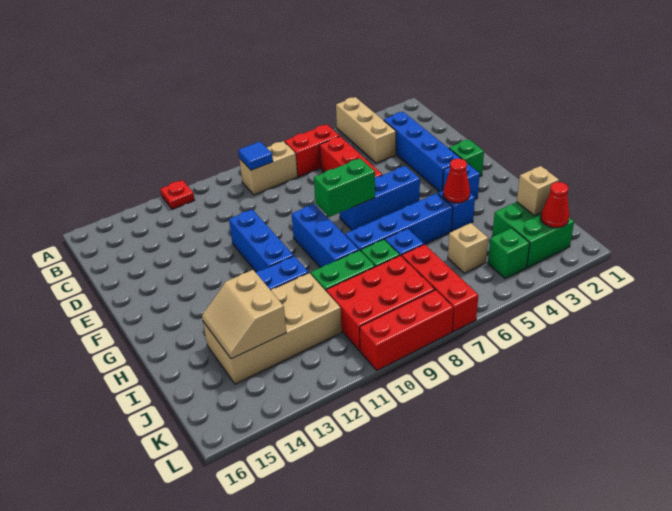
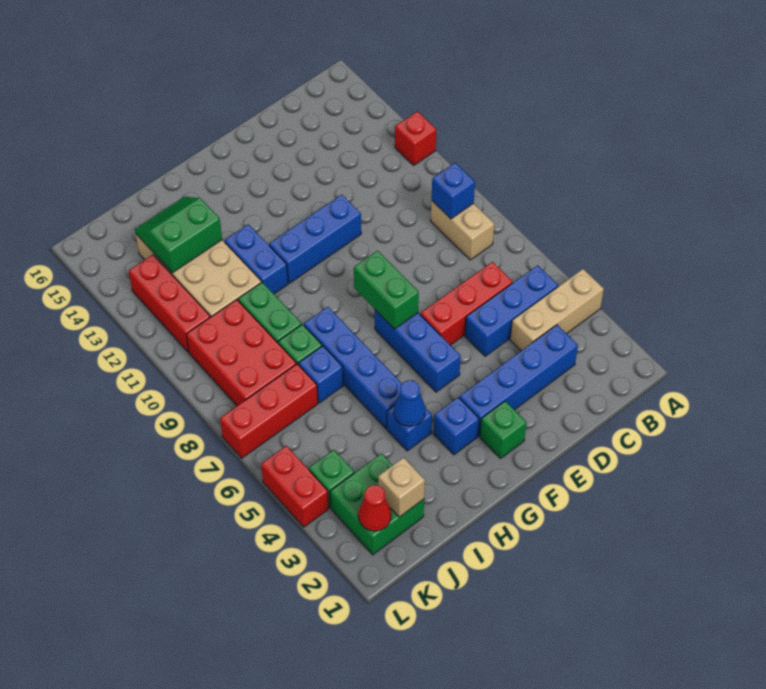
red plate A12 level 1 -> red brick A12 level 1
red brick B6:B7 level 1 -> red brick L4:L5 level 1
blue tile B9 level 2 -> blue brick B9 level 2
blue brick F9:H9 level 1 -> blue brick B5:D5 level 1
red cone H4 level 2 -> blue cone H4 level 2
tan slope I13:J14 level 2 top 13 -> green slope I13:J14 level 2 top 13
tan brick J5 level 1 -> none
red brick L8:L10 level 1 -> red brick K11:K13 level 1

